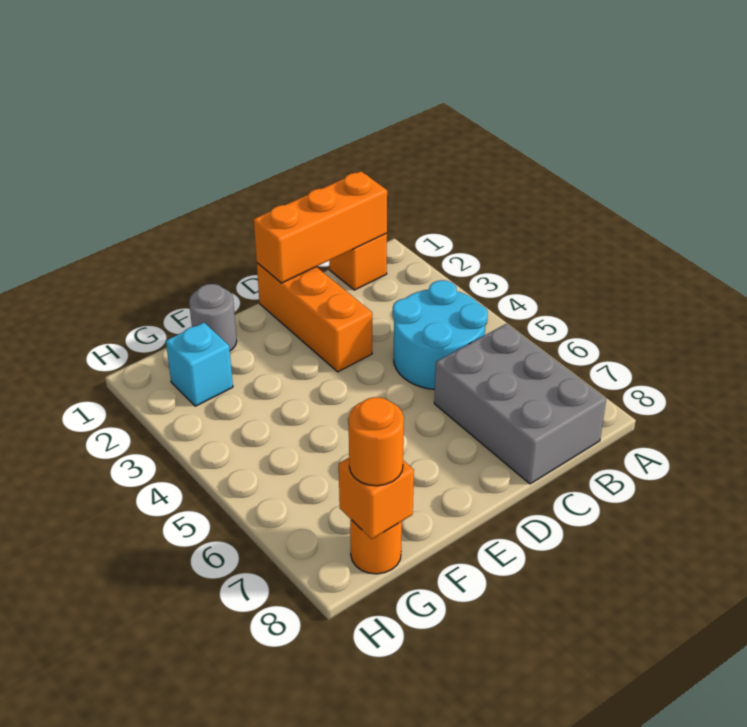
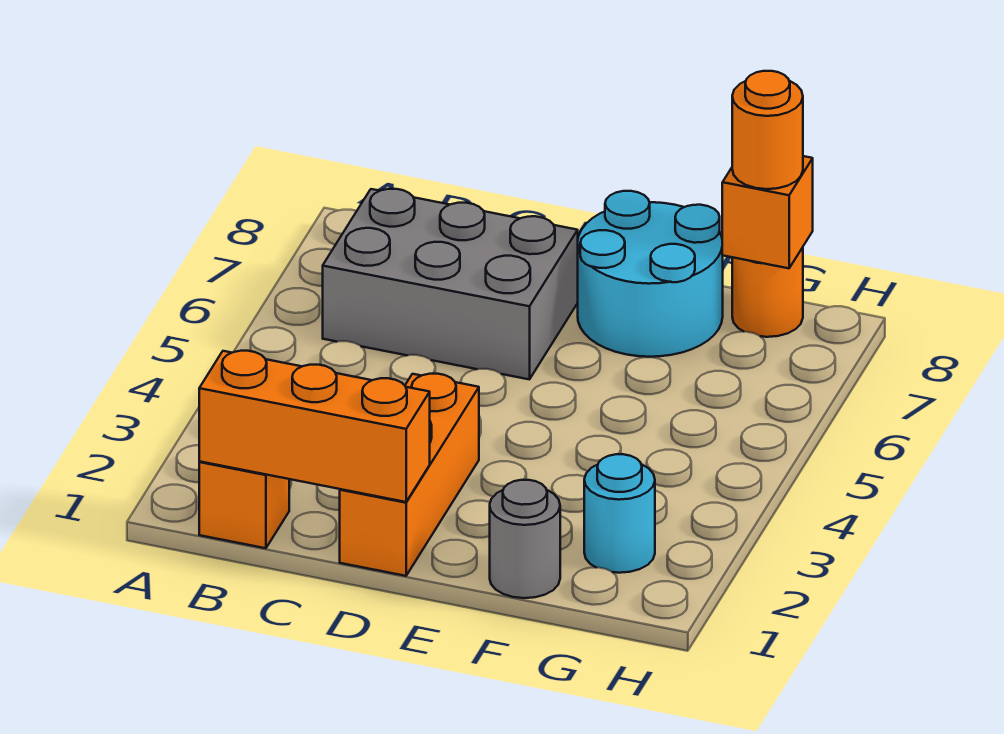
cyan round brick B4:C5 level 1 -> cyan round brick E7:F8 level 1
grey brick B6:C8 level 1 -> grey brick B6:D7 level 1
cyan brick G2 level 1 -> cyan round brick G2 level 1

